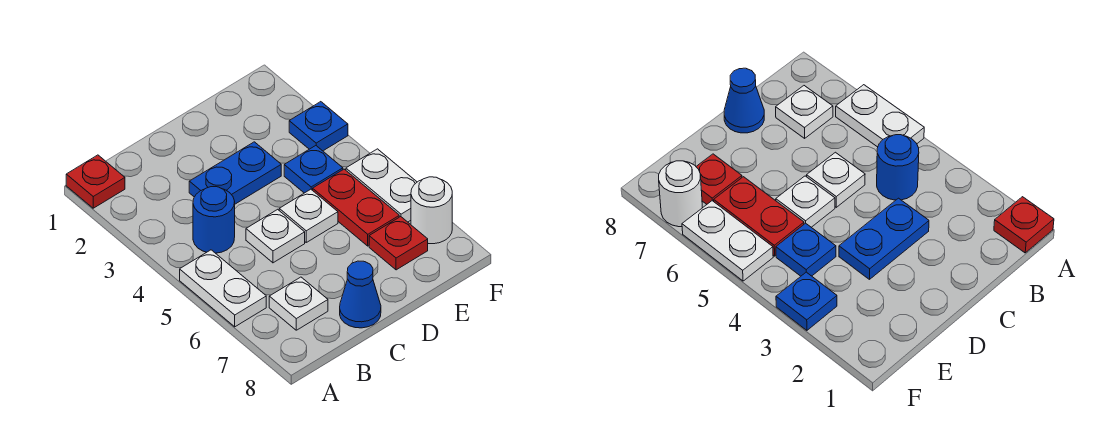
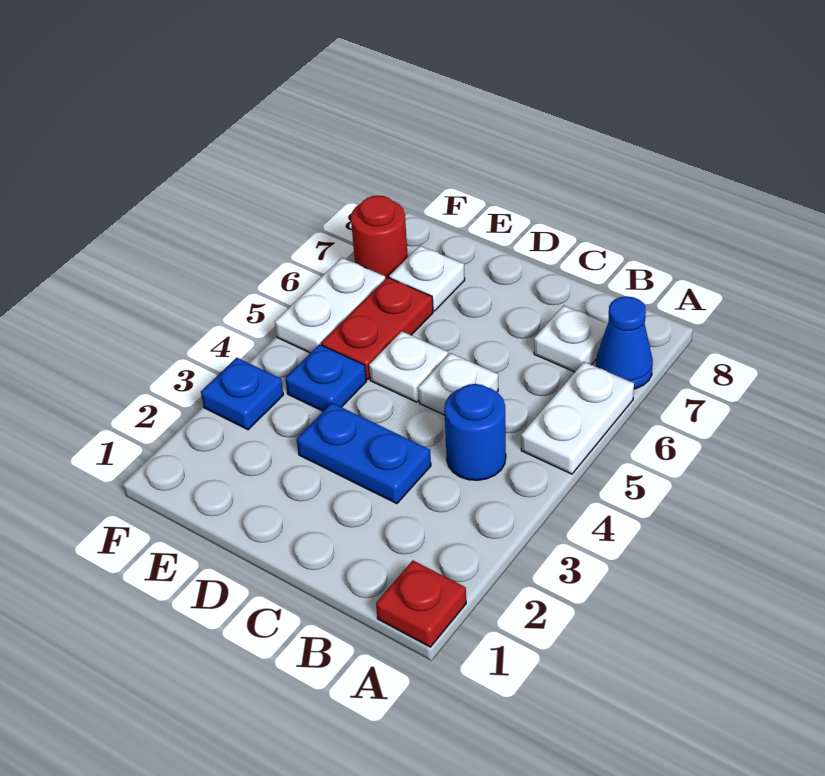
blue cone C8 level 1 -> blue cone A7 level 1
red plate E7 level 1 -> white plate E7 level 1
white round brick F7 level 1 -> red round brick F7 level 1

